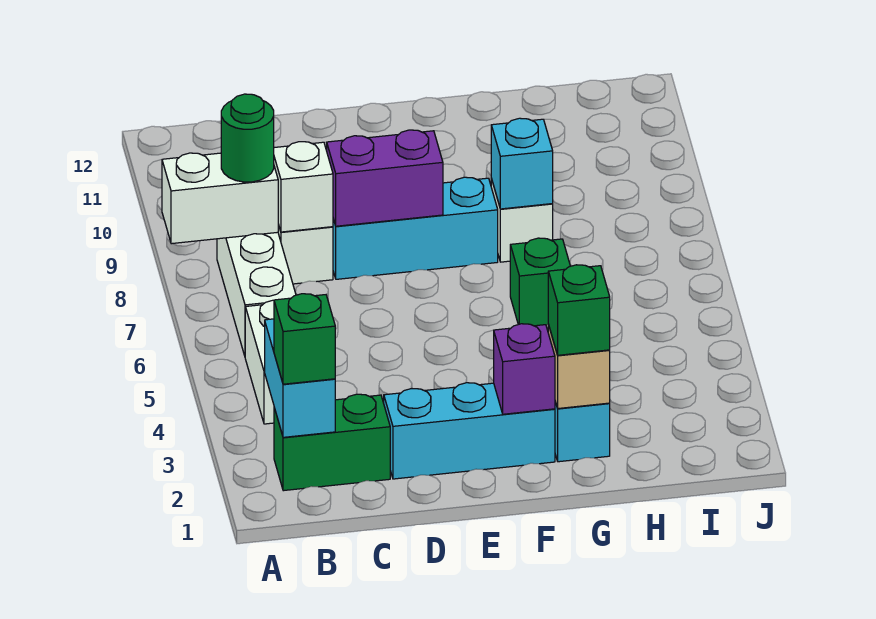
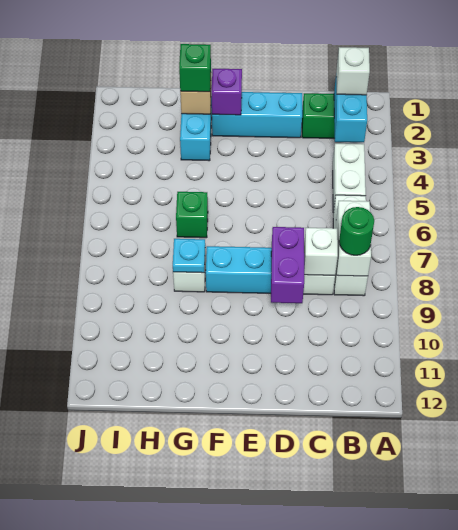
white brick A8:B8 level 2 -> white brick B7:B8 level 2
green brick B2 level 3 -> white brick B2 level 3
purple brick D8:E8 level 2 -> purple brick D8:D9 level 2
cyan brick G8 level 2 -> cyan plate G8 level 2

